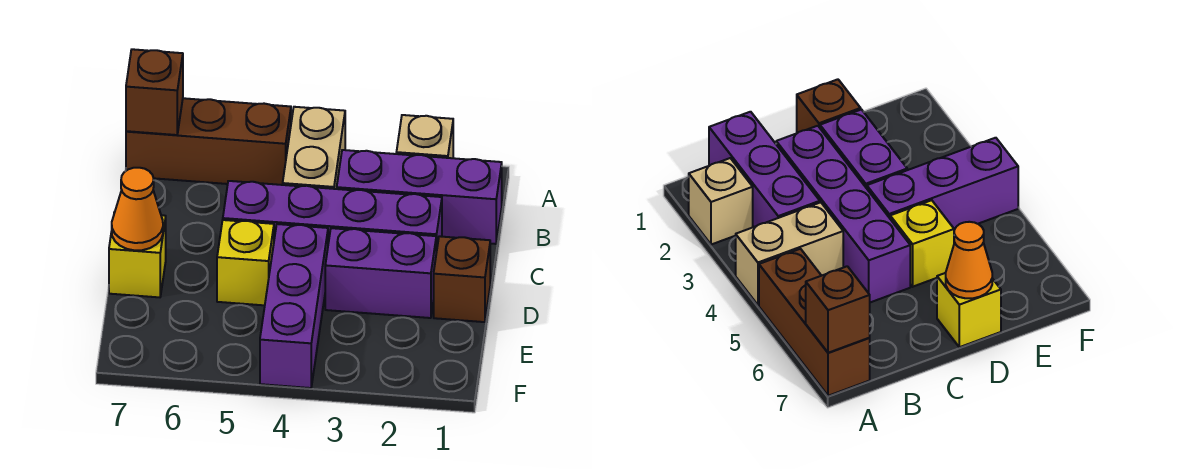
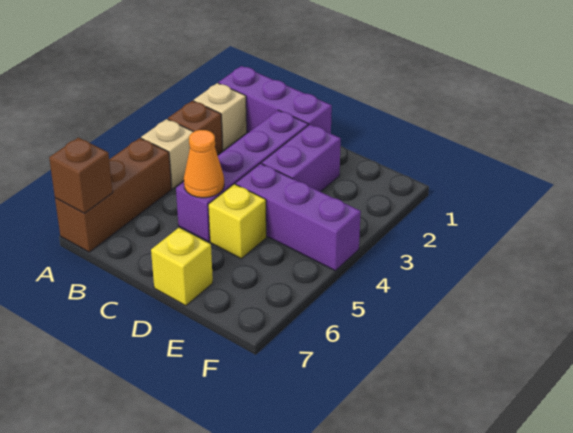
tan brick A4:B4 level 1 -> tan brick A4 level 1
purple brick B1:B3 level 1 -> purple brick A1:C1 level 1
brown brick D1 level 1 -> brown brick A3 level 1
orange cone D7 level 2 -> orange cone C5 level 2

